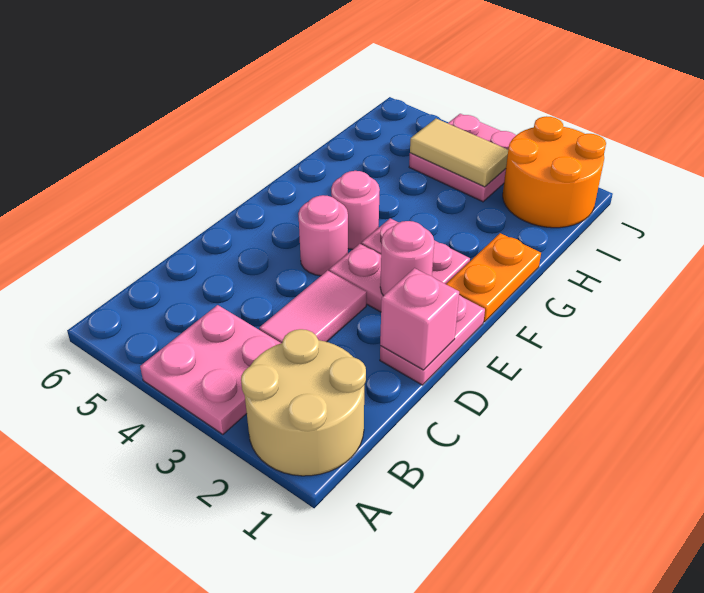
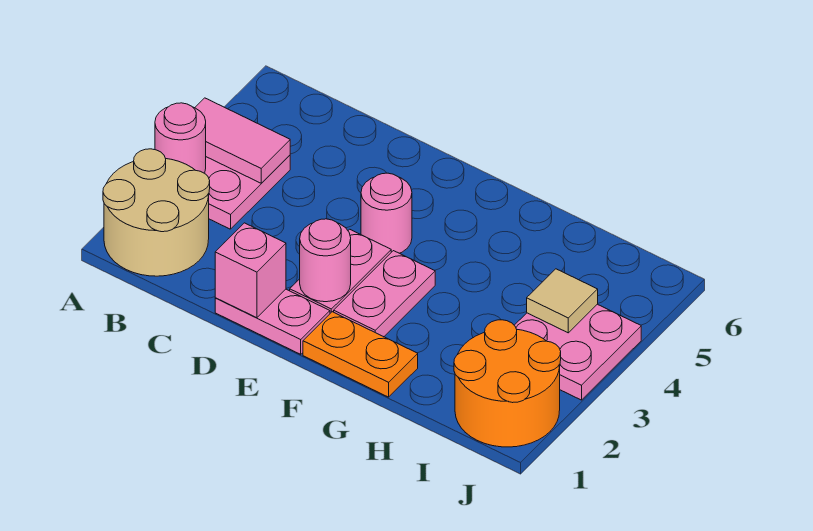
pink tile C3:D3 level 1 -> pink tile A4:B4 level 2
pink round brick F4 level 1 -> pink round brick A3 level 2
tan tile I3:I4 level 2 -> tan tile I4 level 2

